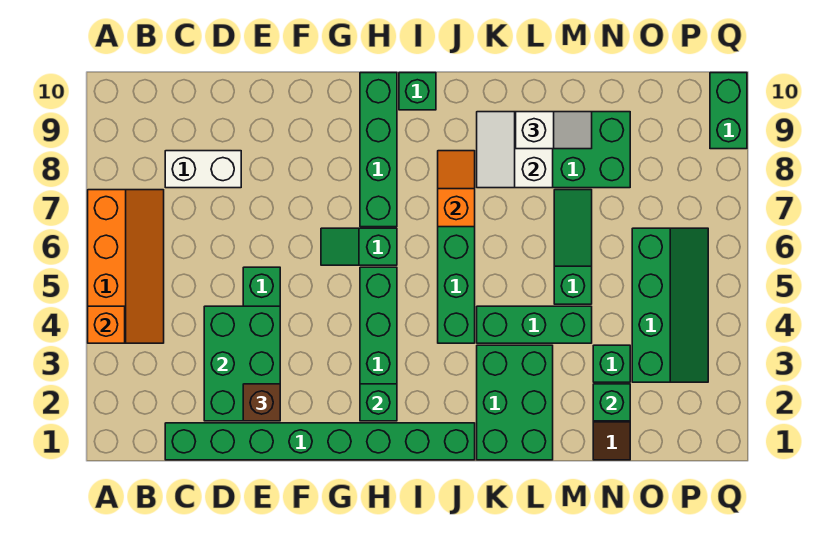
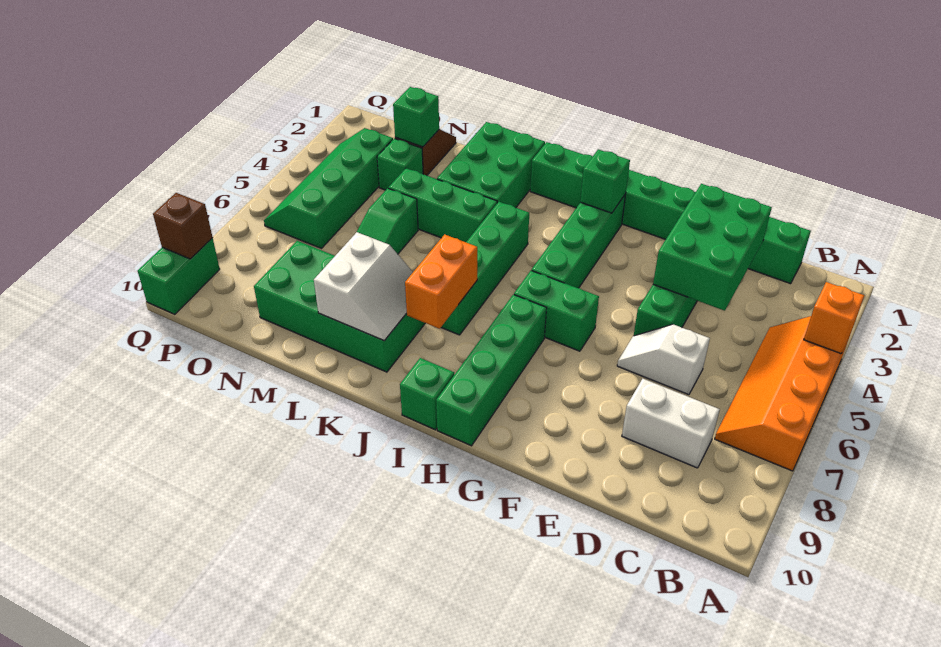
brown brick E2 level 3 -> brown brick Q9 level 2
green slope G6:H6 level 1 top H -> green brick G6:H6 level 1
orange slope J7:J8 level 2 top 7 -> orange brick J7:J8 level 2
white slope L9:M9 level 3 top L -> white slope D6:E6 level 1 top D

